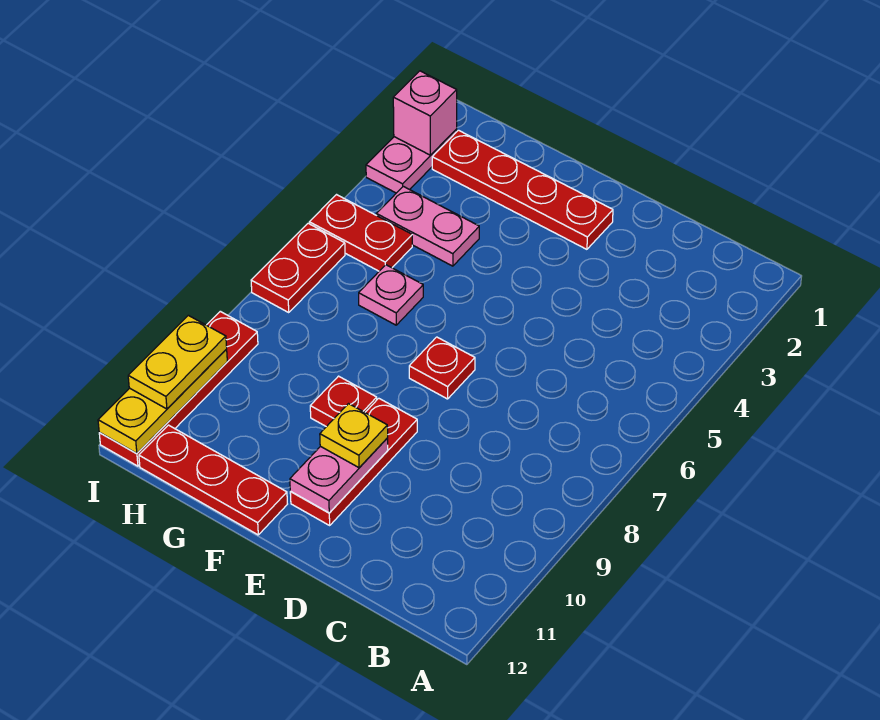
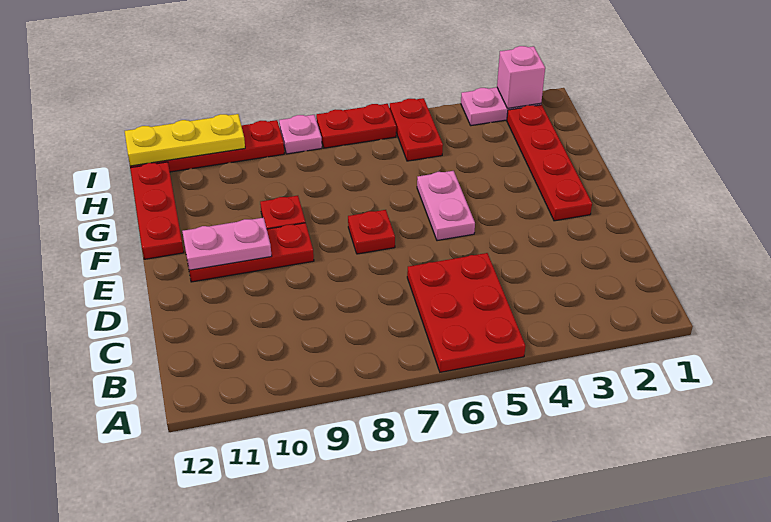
none -> red plate A5:C6 level 1
yellow plate E10 level 3 -> none
pink plate G4:H4 level 1 -> pink plate E5:F5 level 1
pink plate G6 level 1 -> pink plate I8 level 1
yellow plate I10:I11 level 3 -> none

